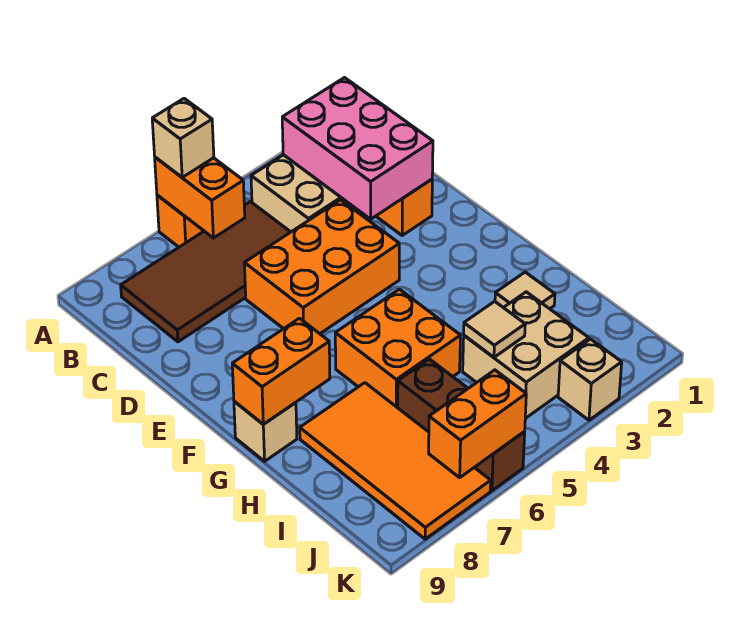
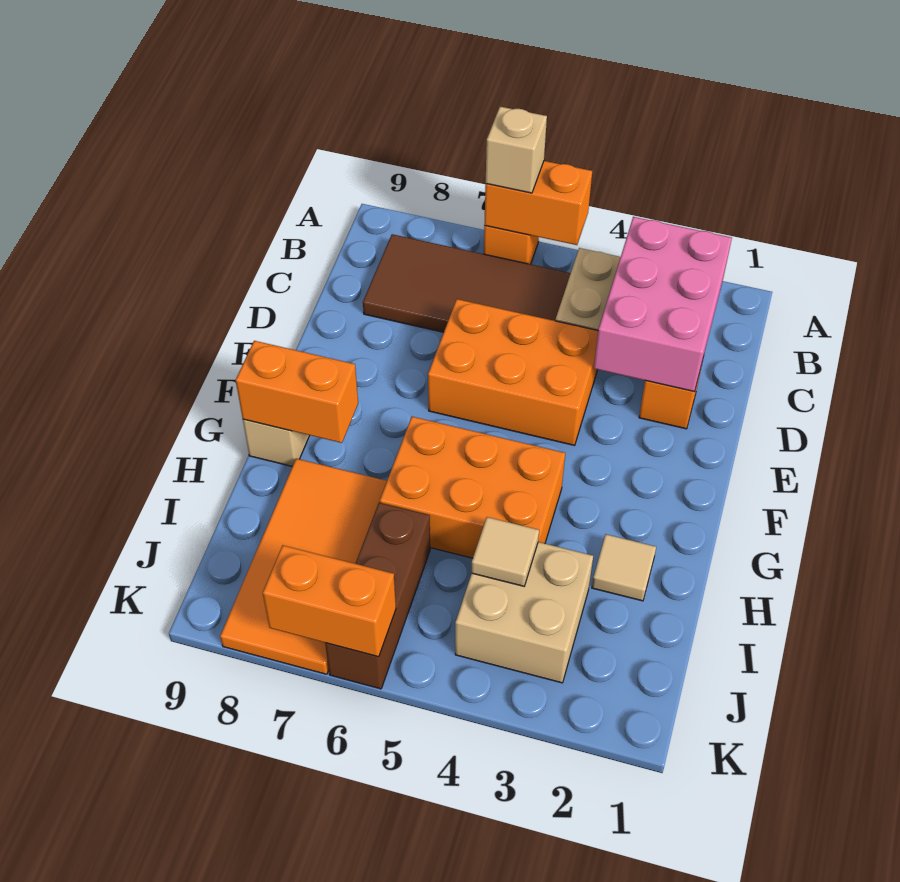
orange brick A6:B6 level 2 -> orange brick A5:A6 level 2
orange brick G5:H6 level 1 -> orange brick G4:H6 level 1
tan brick K3 level 1 -> none

